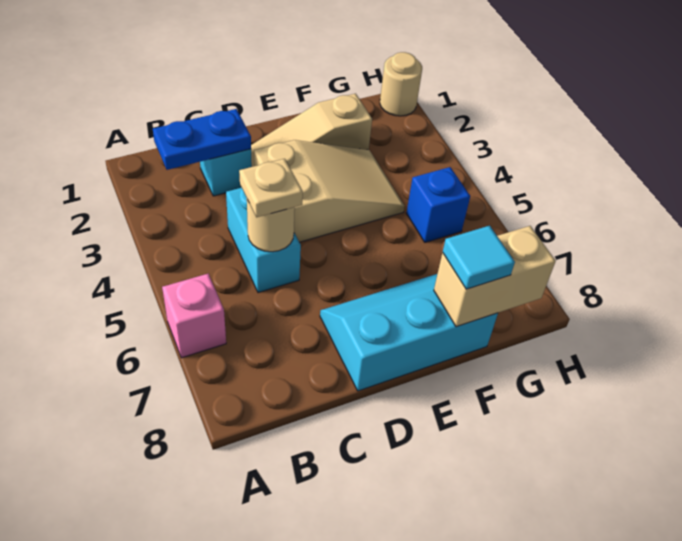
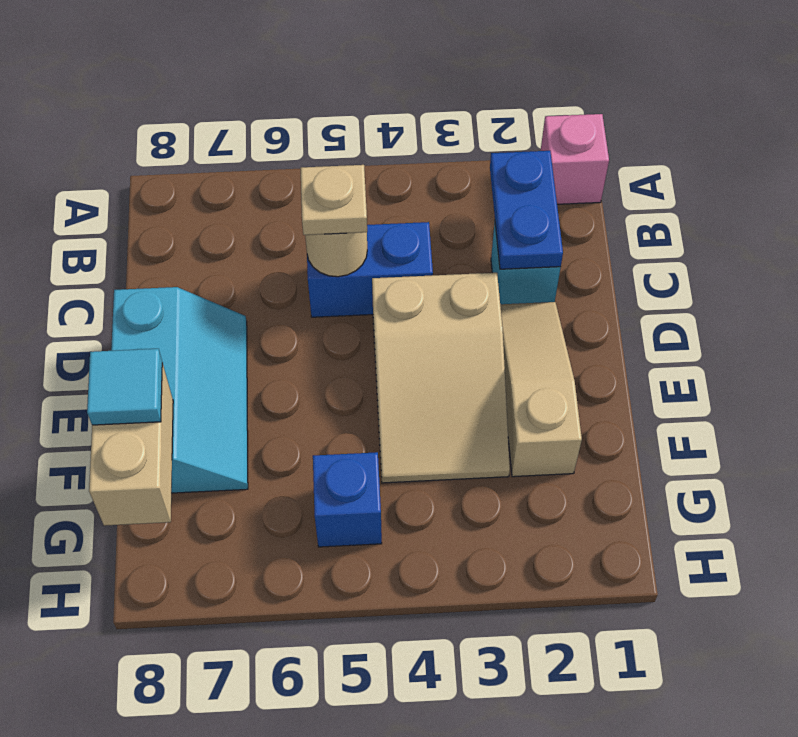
pink brick A6 level 1 -> pink brick A1 level 1
cyan brick C4:C5 level 1 -> blue brick C4:C5 level 1
tan round brick H1 level 1 -> none

